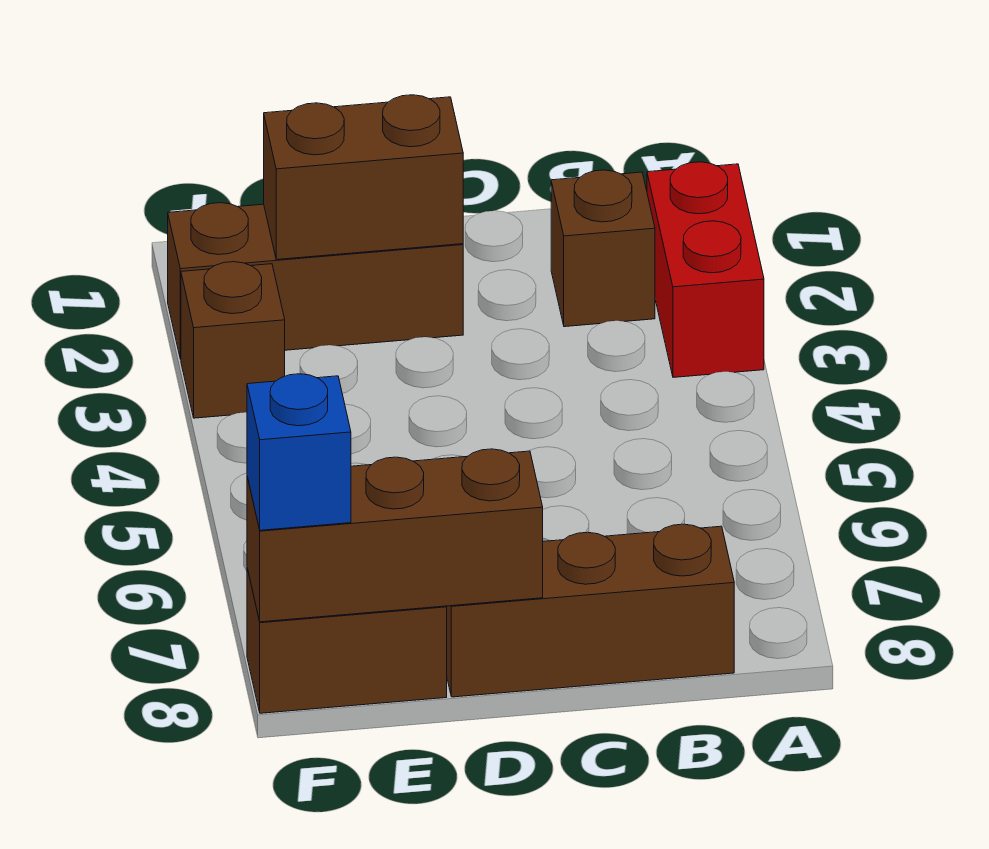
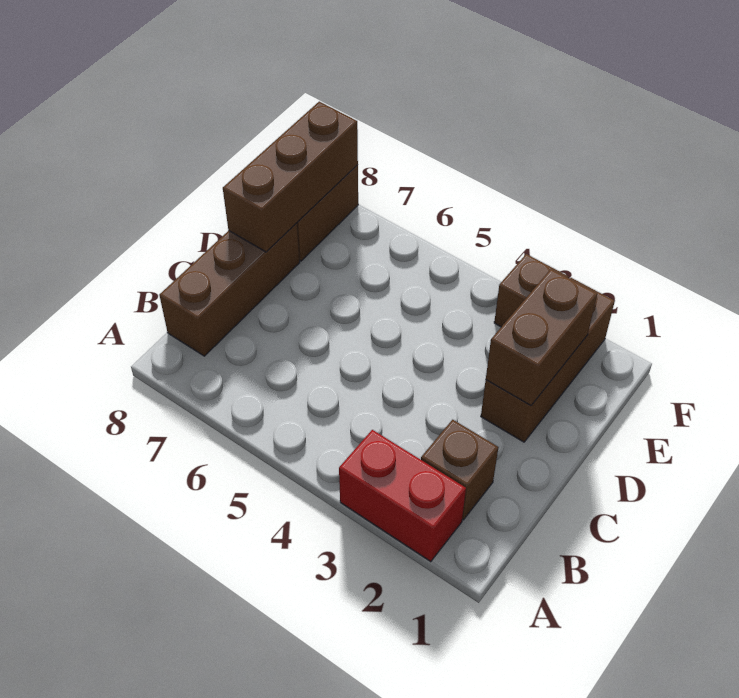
blue brick F8 level 3 -> none

